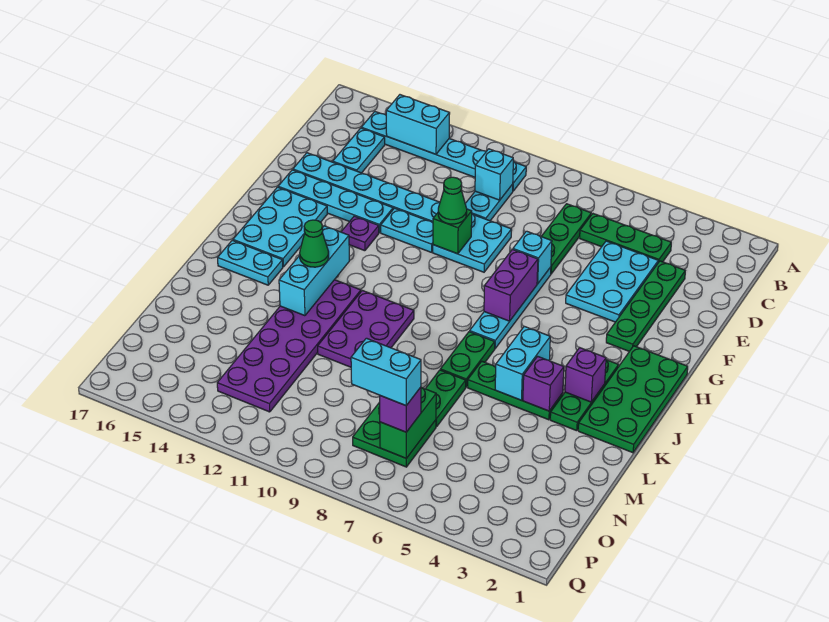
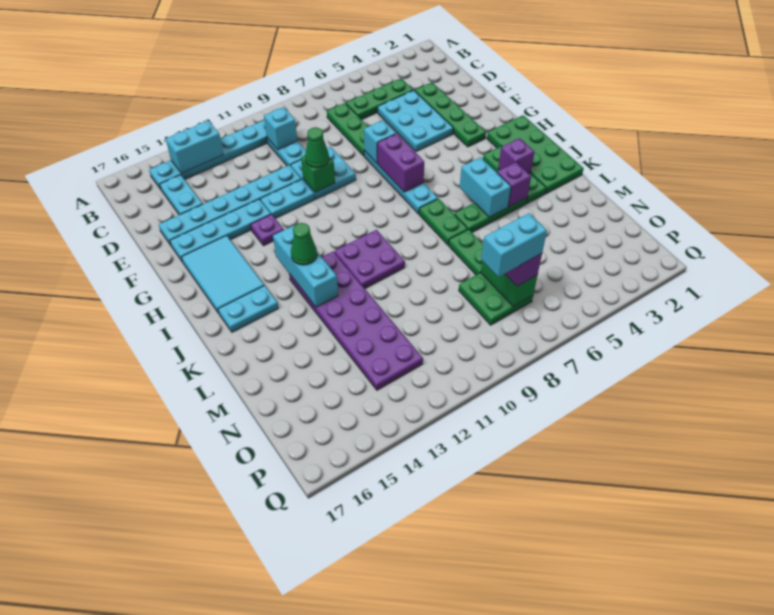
cyan plate G15:I16 level 1 -> cyan tile G15:I16 level 1
purple plate J10:L11 level 1 -> purple plate J10:K11 level 1

